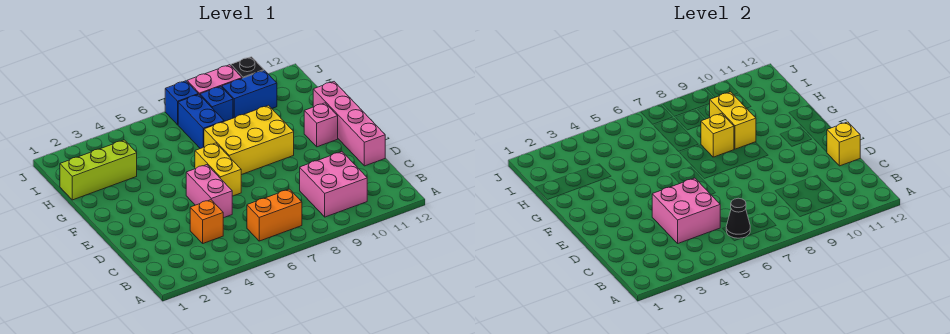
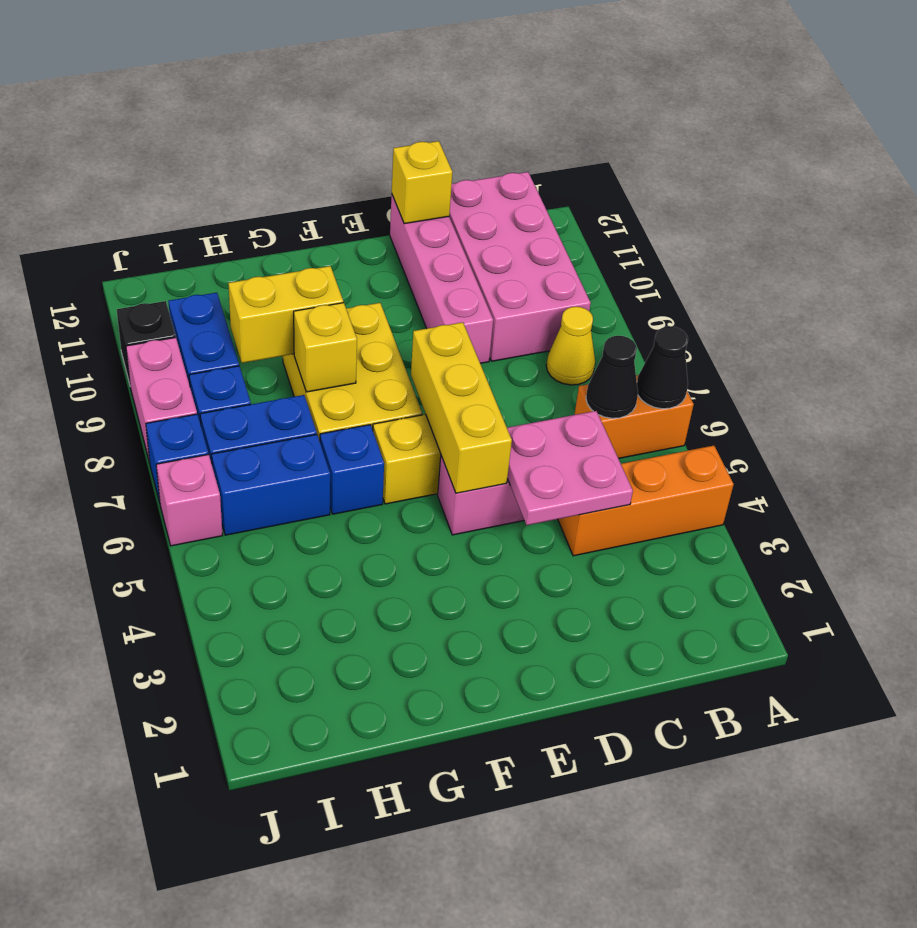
none -> black cone A6 level 2
orange brick B6:B7 level 1 -> orange brick A6:B6 level 1
none -> yellow cone B8 level 1
pink brick B9:C10 level 1 -> pink brick B9:C12 level 1
orange brick C4 level 1 -> orange brick A4:C4 level 1
pink brick C4:D5 level 2 -> pink plate C4:D5 level 2
pink brick D12:G12 level 1 -> pink brick D9:D12 level 1
none -> yellow brick E5:E7 level 2
pink brick F11 level 1 -> pink brick J6 level 1
none -> blue brick G6 level 1
lime brick H1:H3 level 1 -> none
none -> blue brick H6:I6 level 1

